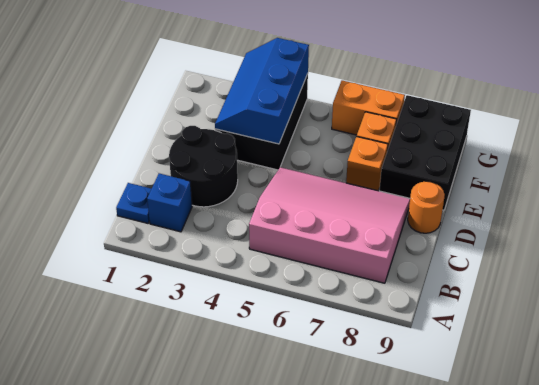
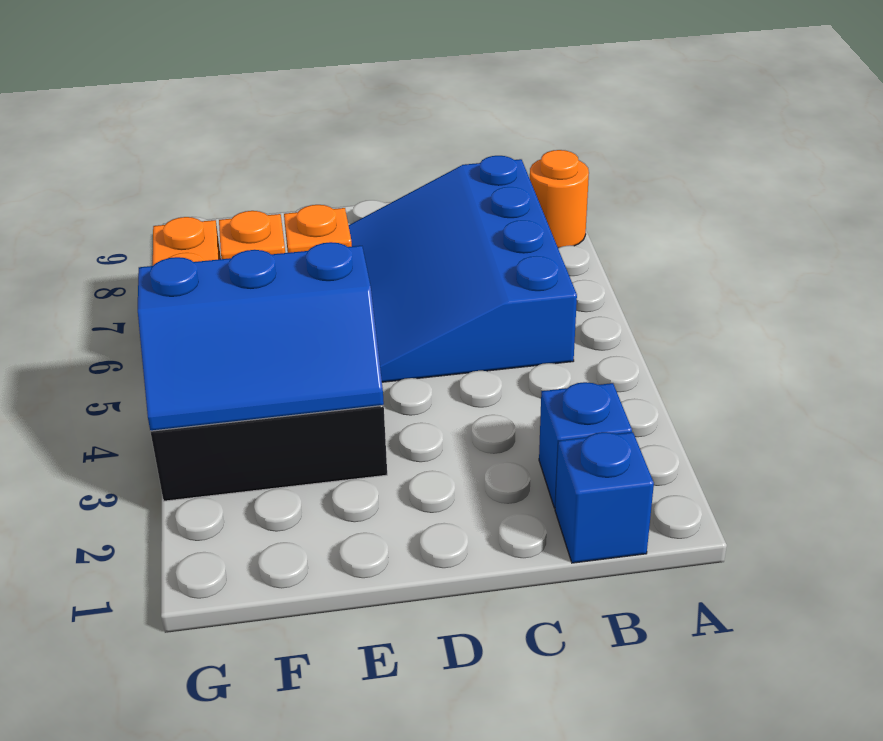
blue plate B1 level 1 -> blue brick B1 level 1
pink slope B5:D8 level 1 top B -> blue slope B5:D8 level 1 top B
black round brick C2:D3 level 1 -> none
orange round brick D9 level 1 -> orange round brick A8 level 1
black brick E8:G9 level 1 -> none

